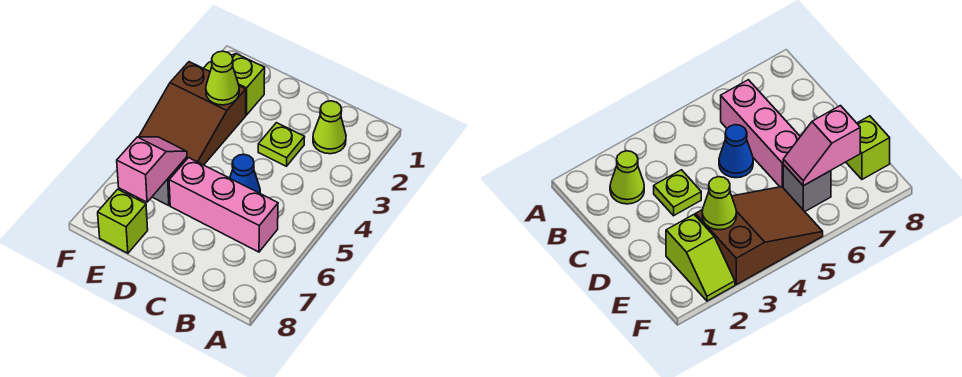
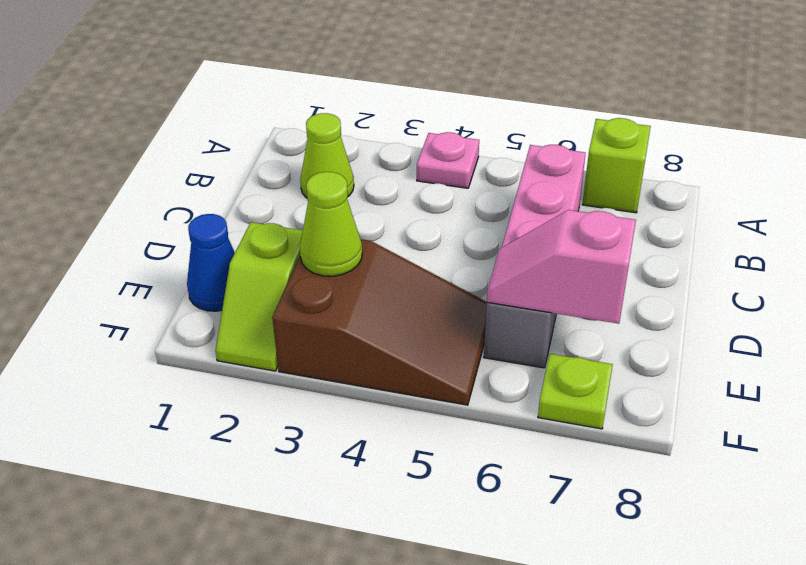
none -> pink plate A4 level 1
lime plate C3 level 1 -> lime plate F7 level 1
blue cone C5 level 1 -> blue cone E1 level 1
lime brick E8 level 1 -> lime brick A7 level 1

